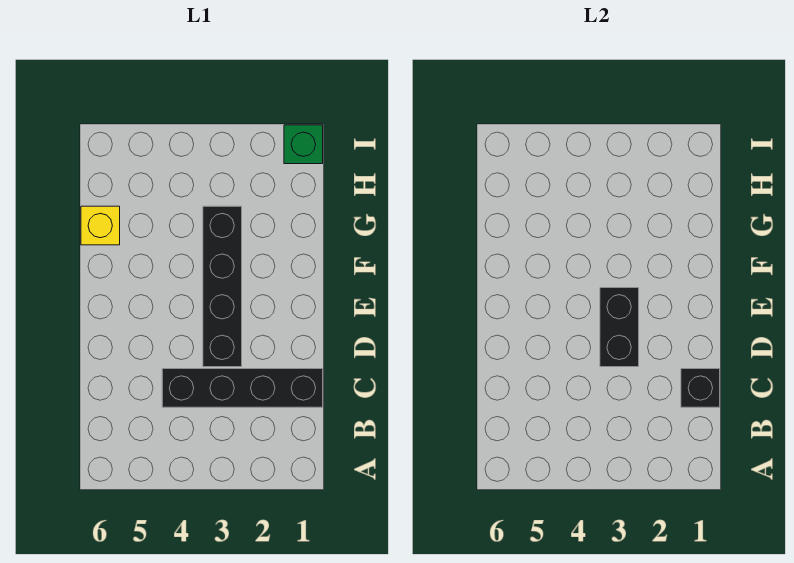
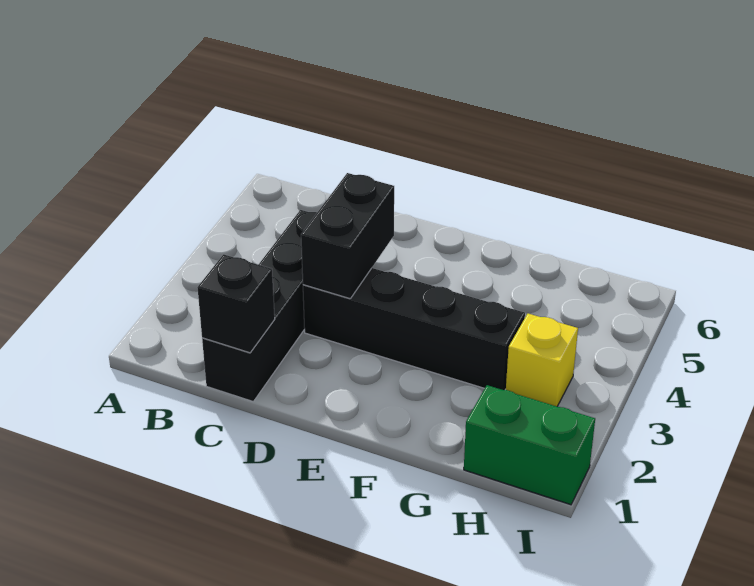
black brick D3:E3 level 2 -> black brick D3:D4 level 2
yellow brick G6 level 1 -> yellow brick H3 level 1
green brick I1 level 1 -> green brick H1:I1 level 1

